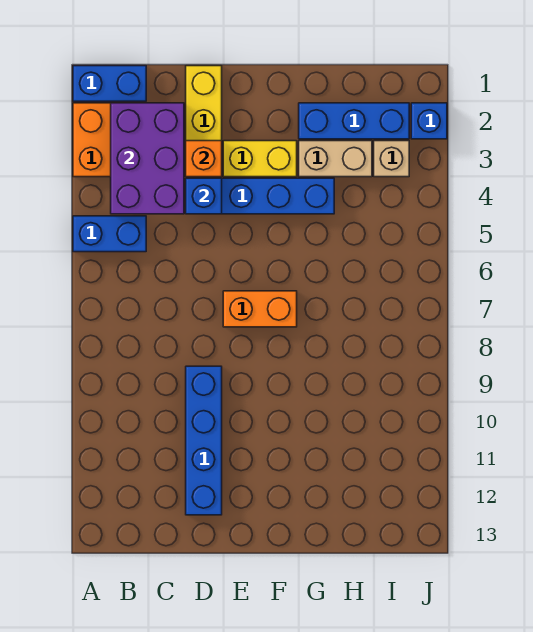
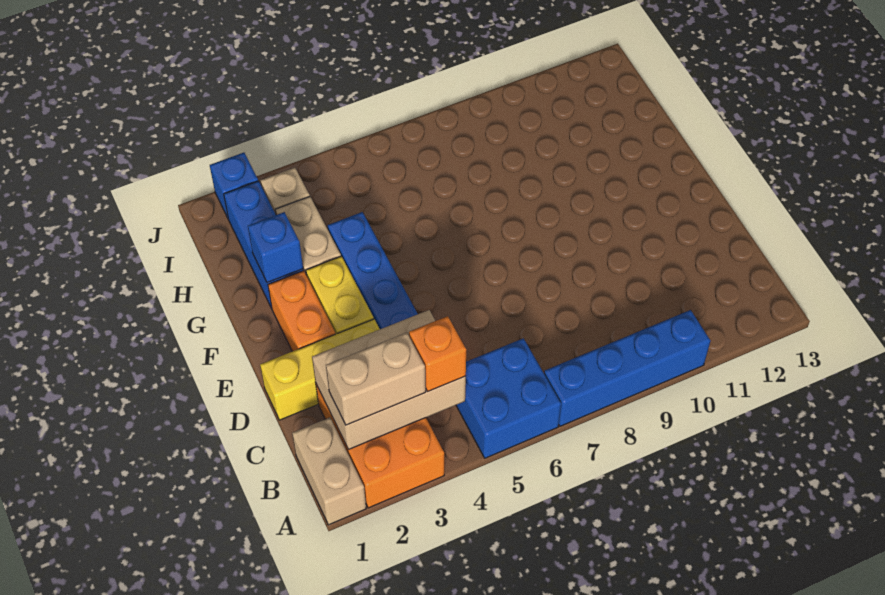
blue brick A1:B1 level 1 -> tan brick A1:B1 level 1
blue brick A5:B5 level 1 -> blue brick A5:B6 level 1
purple brick B2:C4 level 2 -> tan brick B2:C4 level 2
none -> tan brick B2:B3 level 3
orange brick D3 level 2 -> orange brick B4 level 3
blue brick D4 level 2 -> blue brick G2 level 2
blue brick D9:D12 level 1 -> blue brick A7:A10 level 1
orange brick E7:F7 level 1 -> orange brick E2:F2 level 1

